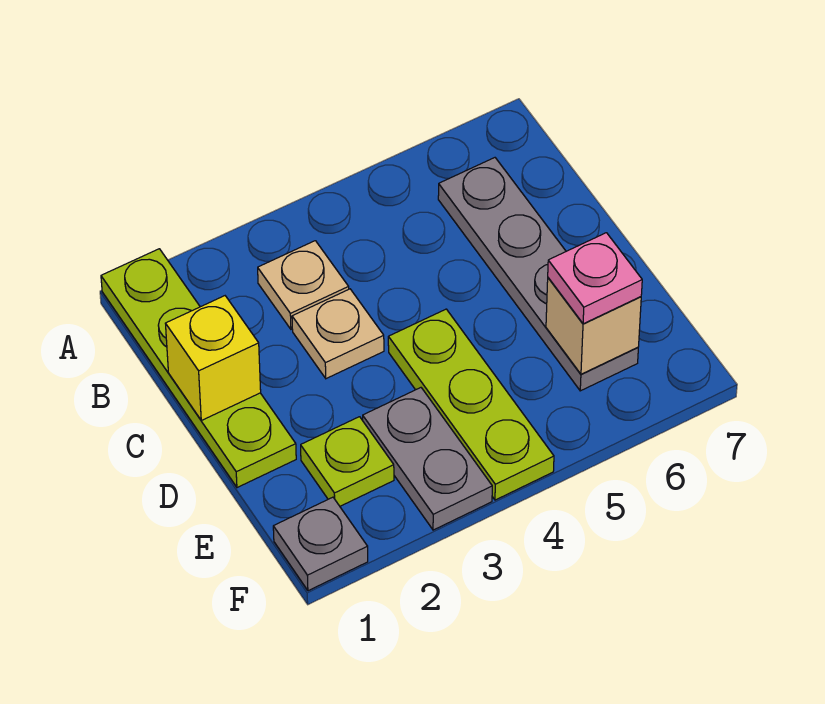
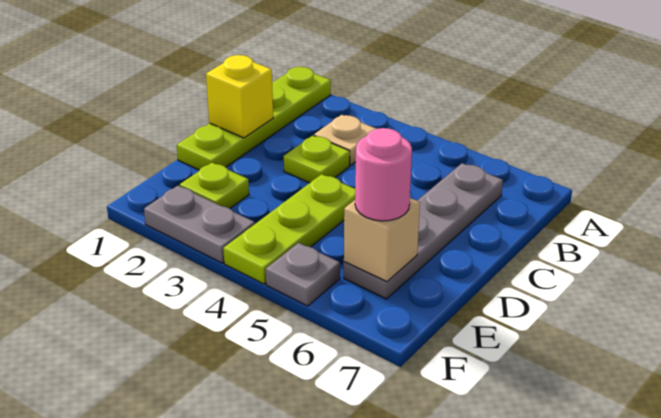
tan plate C3 level 1 -> lime plate C3 level 1
grey plate E3:F3 level 1 -> grey plate F2:F3 level 1
pink plate E6 level 3 -> pink round brick E6 level 3
grey plate F1 level 1 -> grey plate F5 level 1

